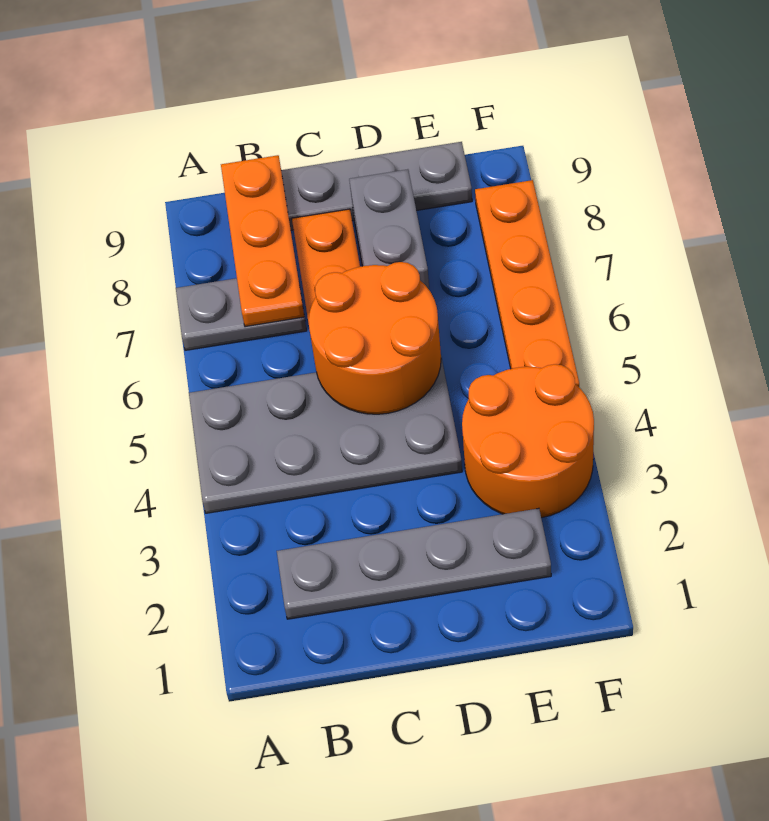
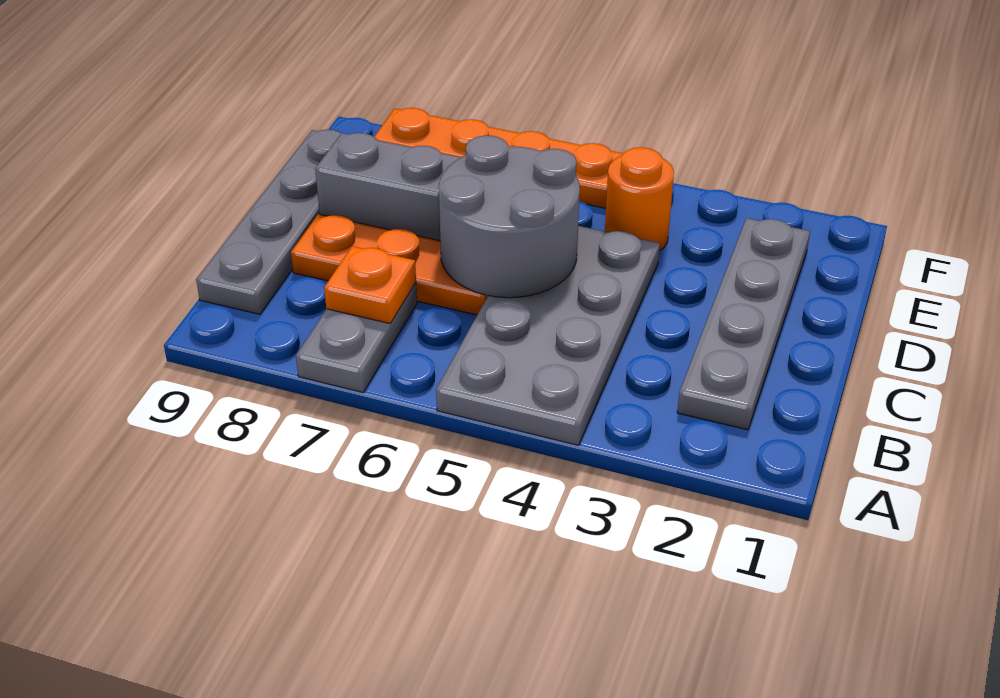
orange plate B7:B9 level 2 -> orange plate B7 level 2
orange round brick C5:D6 level 2 -> grey round brick C5:D6 level 2
orange round brick E3:F4 level 1 -> orange round brick E4 level 1

